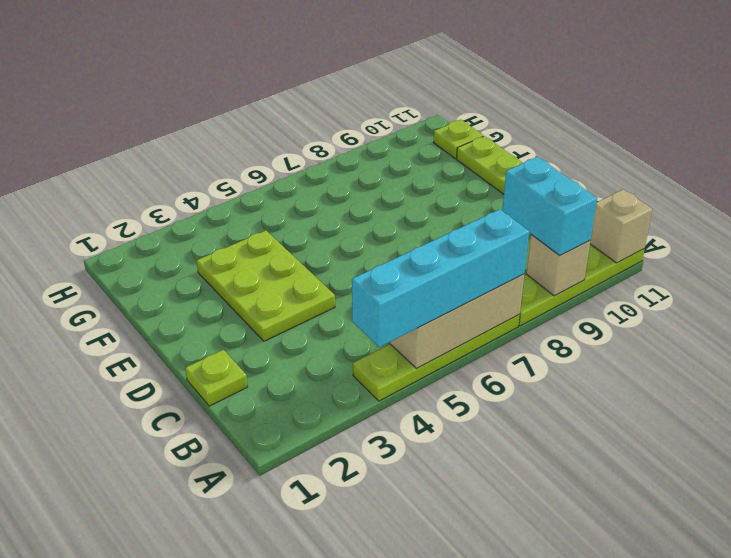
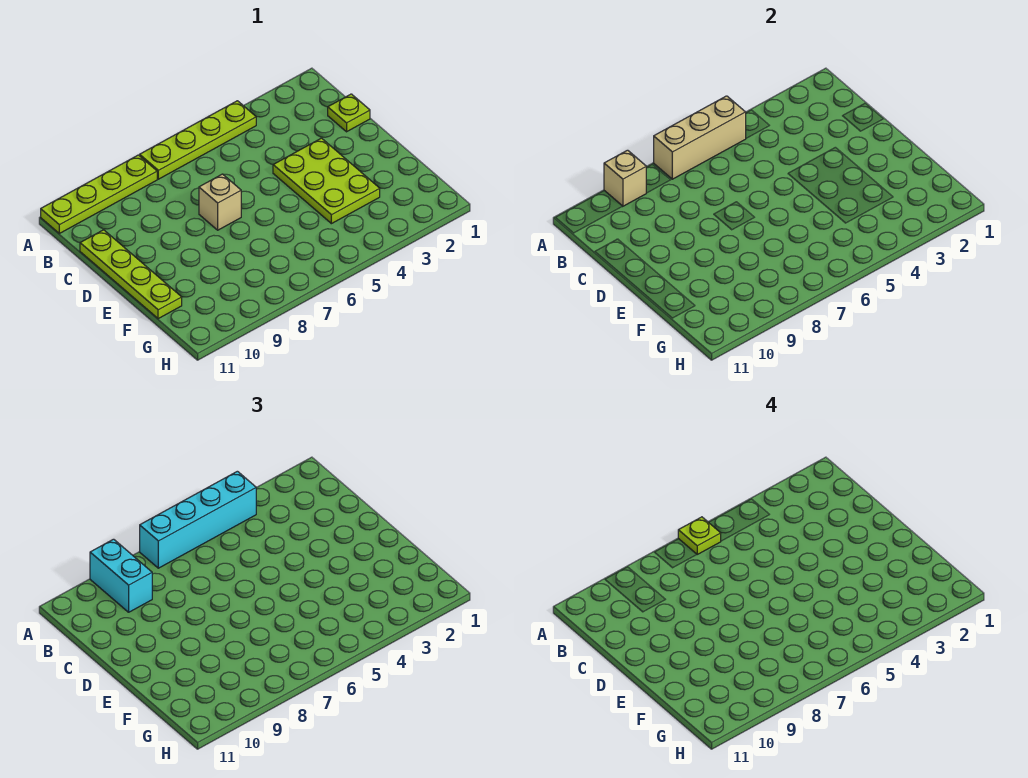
tan brick A11 level 2 -> tan brick D7 level 1
lime plate G11 level 1 -> lime plate A6 level 4

